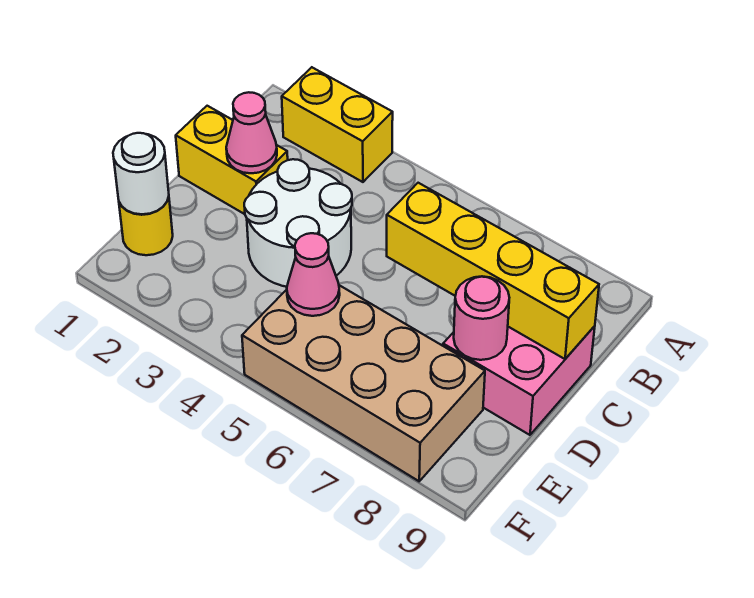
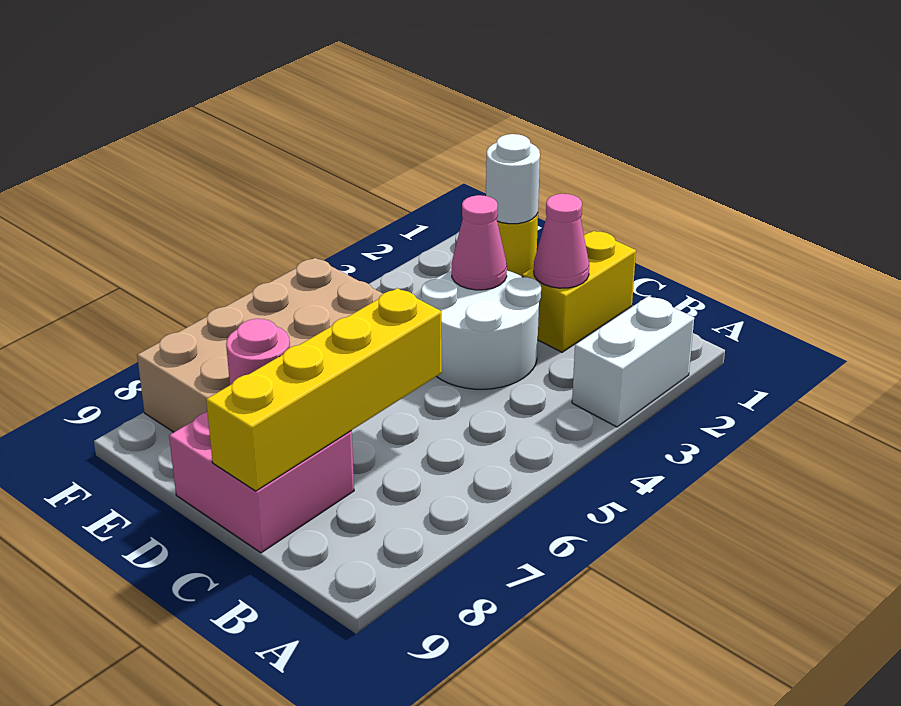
yellow brick A2:A3 level 1 -> white brick A2:A3 level 1
pink cone E5 level 2 -> pink cone D3 level 2

